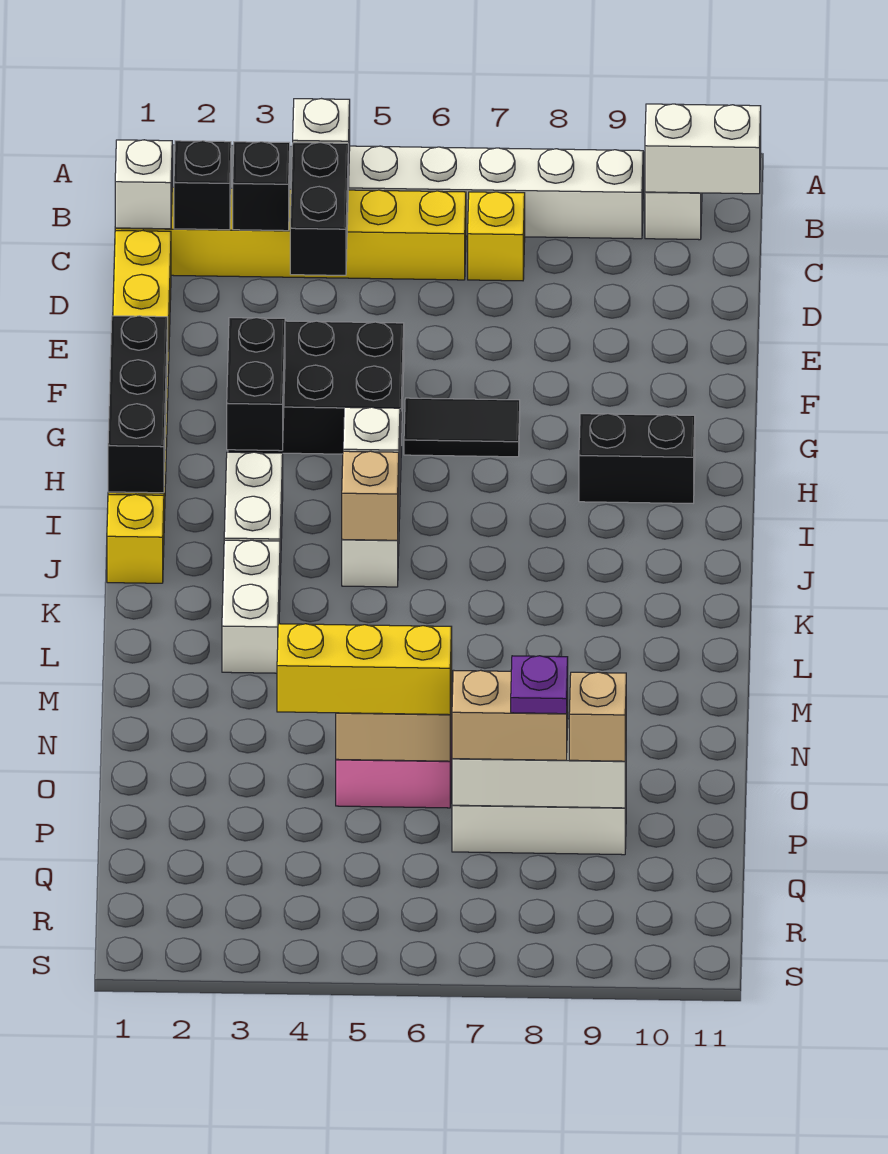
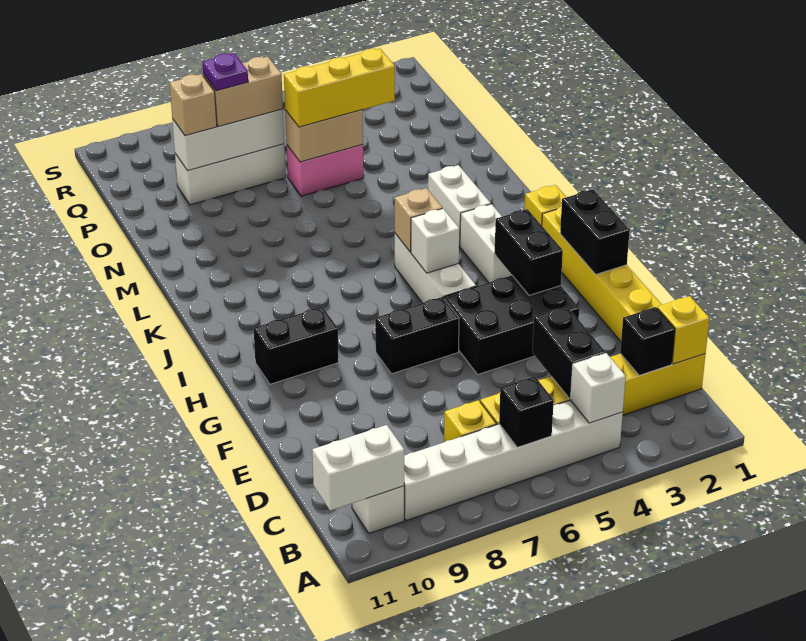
white brick C1 level 2 -> yellow brick C1 level 2
black brick C3 level 2 -> black brick B6 level 2
black brick G1:I1 level 2 -> black brick G1:H1 level 2
black tile G6:G7 level 1 -> black brick G6:G7 level 1

